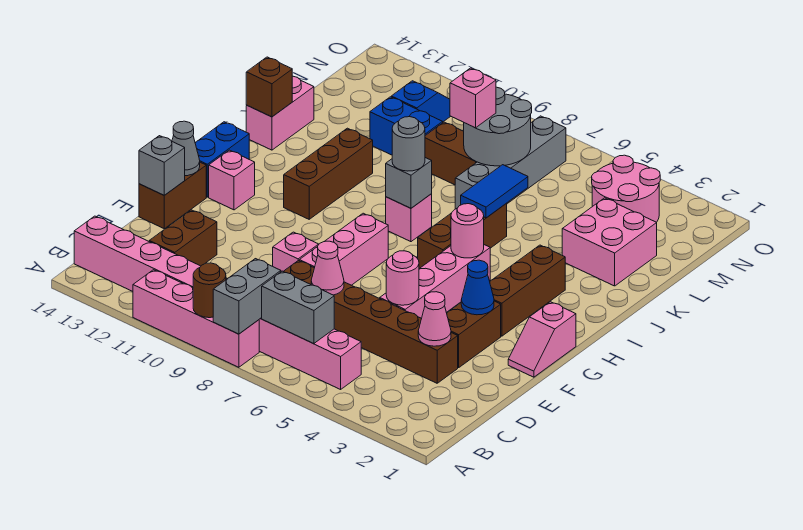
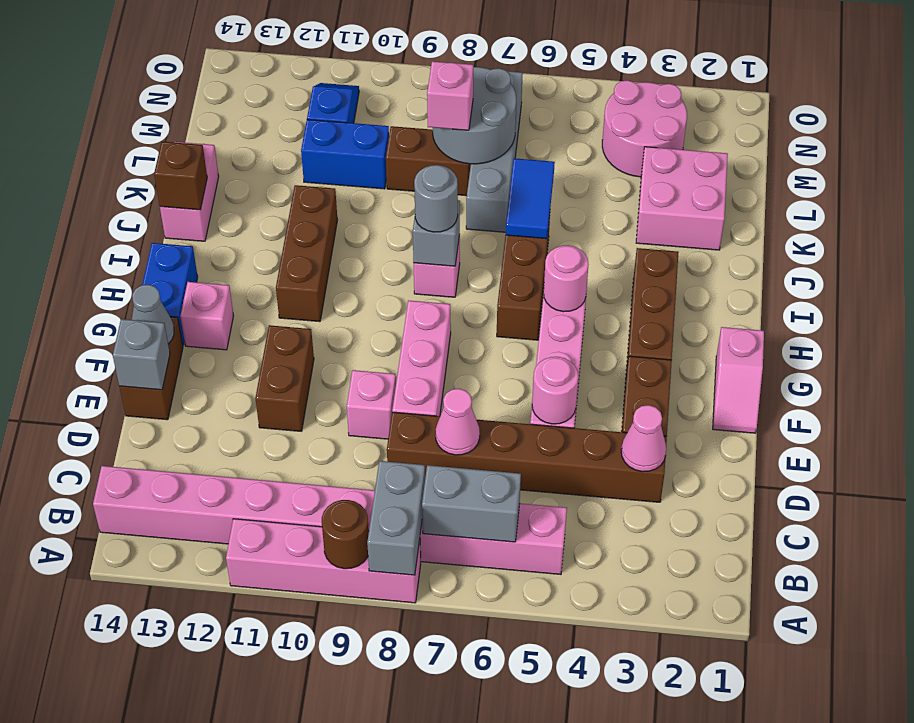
brown brick C12:D12 level 1 -> brown brick E11:F11 level 1
blue cone F3 level 2 -> none

